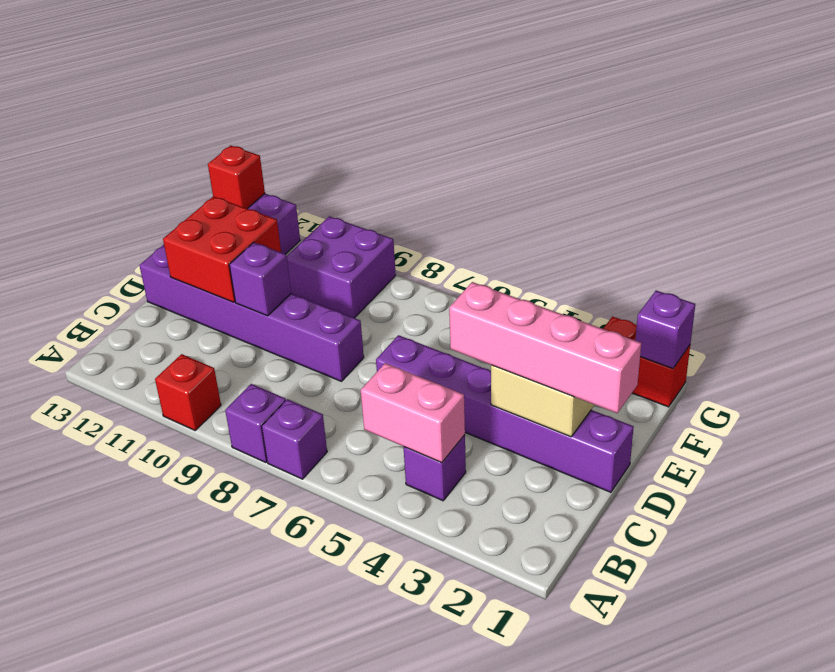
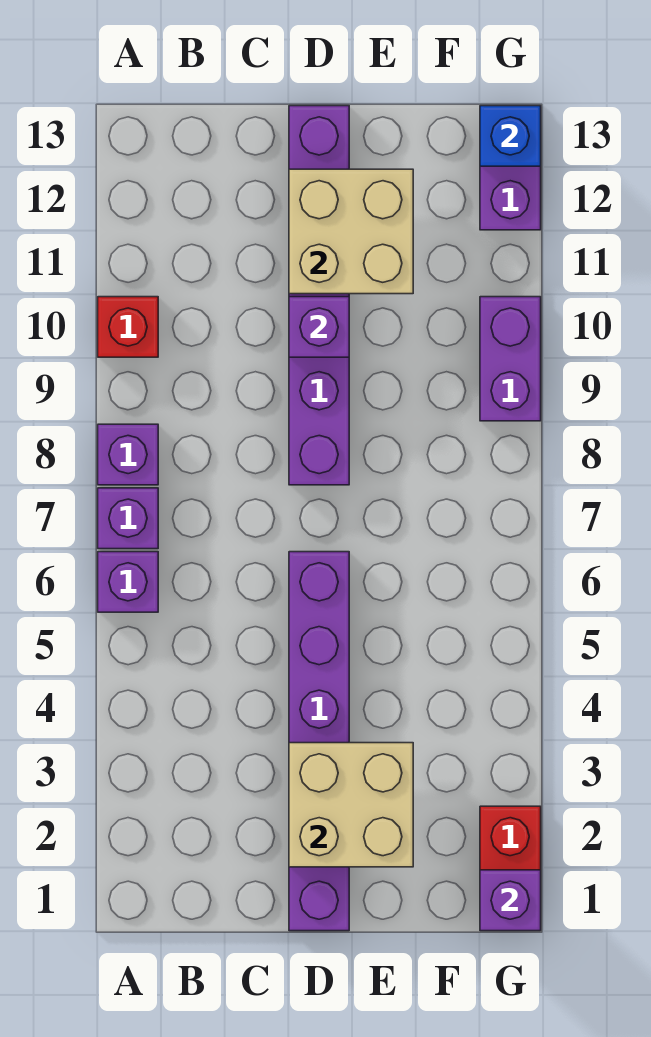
purple brick B4 level 1 -> purple brick A6 level 1
pink brick B4:B5 level 2 -> none
pink brick D1:D4 level 3 -> none
red brick D11:E12 level 2 -> tan brick D11:E12 level 2
purple brick F9:G10 level 1 -> purple brick G9:G10 level 1
red brick G13 level 2 -> blue brick G13 level 2

